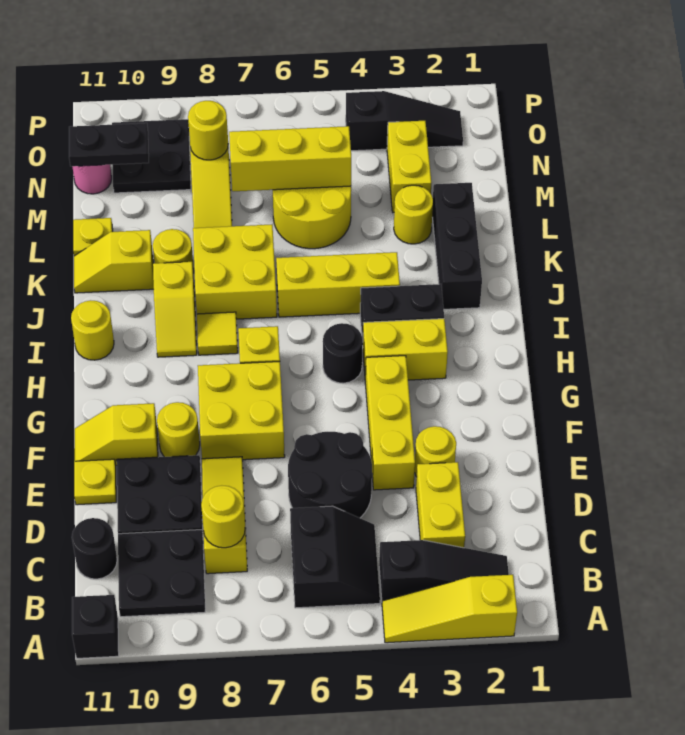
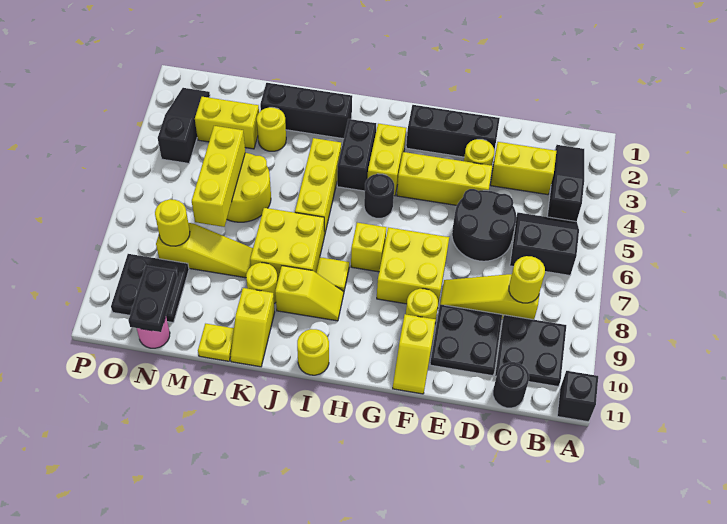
yellow slope A2:A4 level 1 top 2 -> none
none -> black brick E2:G2 level 1
yellow plate E11 level 1 -> none

